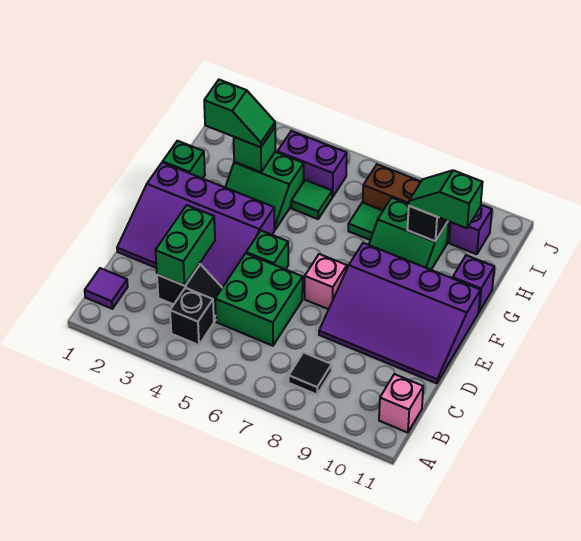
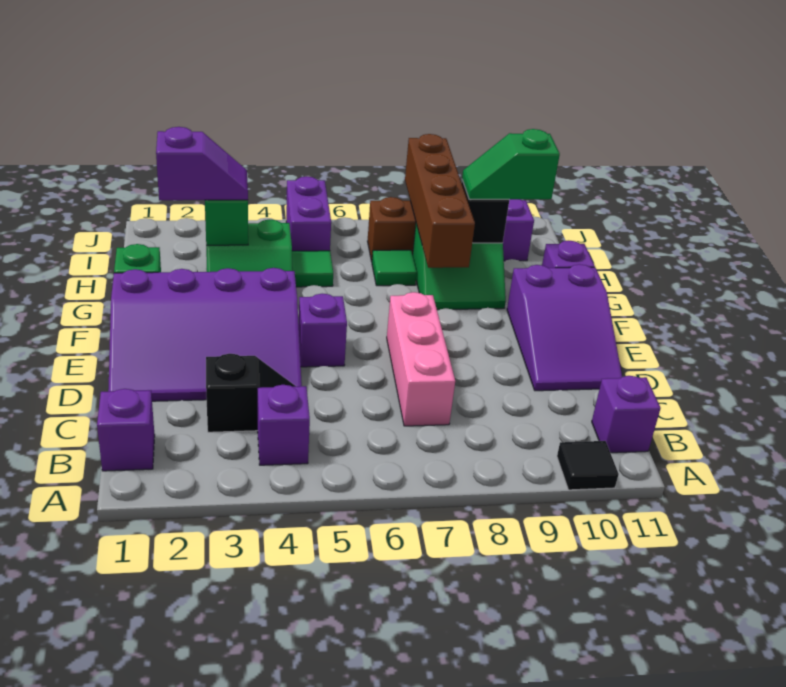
purple tile B1 level 1 -> purple brick B1 level 1
black brick B4 level 1 -> purple brick B4 level 1
black tile B8 level 1 -> black tile A10 level 1
pink brick B11 level 1 -> purple brick B11 level 1
green brick C3:D3 level 2 -> none
green brick C5:D6 level 1 -> none
purple slope D8:F11 level 1 top F -> purple slope D10:F11 level 1 top F
green brick E5 level 1 -> purple brick E5 level 1
pink brick E7 level 1 -> pink brick C7:E7 level 1
none -> brown brick G8:J8 level 2
green slope H2:H3 level 3 top 2 -> purple slope H2:H3 level 3 top 2
purple brick I4:I5 level 1 -> purple brick I5:J5 level 1

